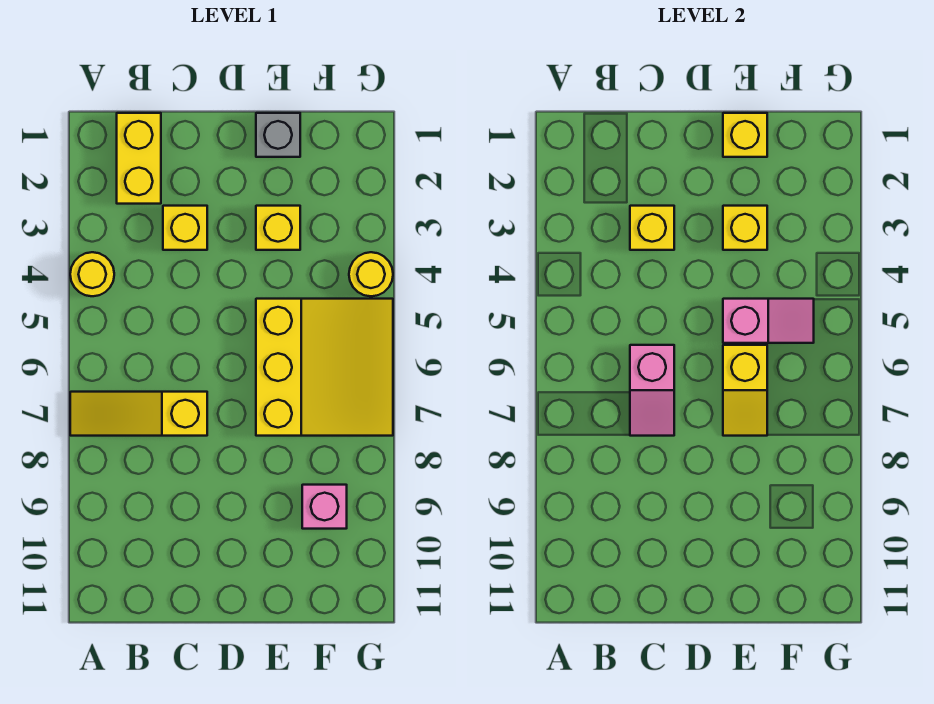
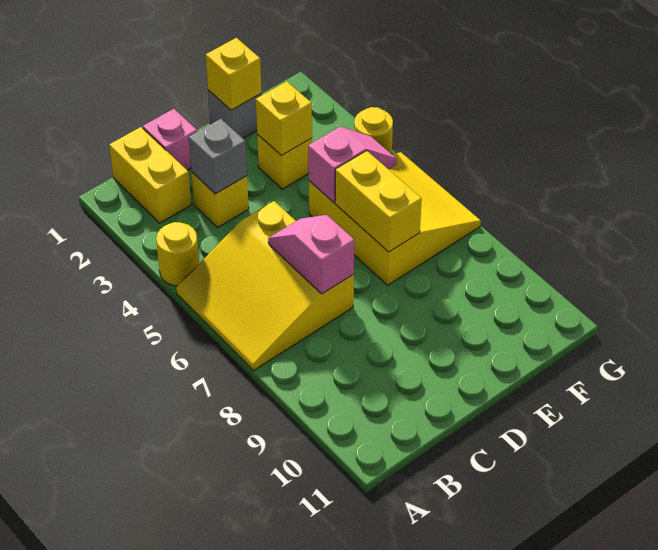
yellow slope A7:C7 level 1 top C -> yellow slope A5:C7 level 1 top C
yellow brick C3 level 2 -> grey brick C3 level 2
pink slope C6:C7 level 2 top 6 -> pink slope C6:C7 level 2 top 7
yellow slope E6:E7 level 2 top 6 -> yellow brick E6:E7 level 2
pink brick F9 level 1 -> pink brick C1 level 1

